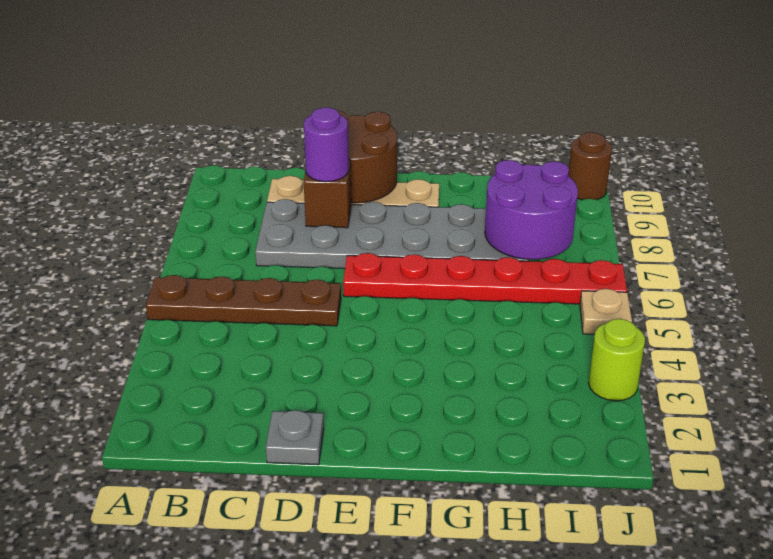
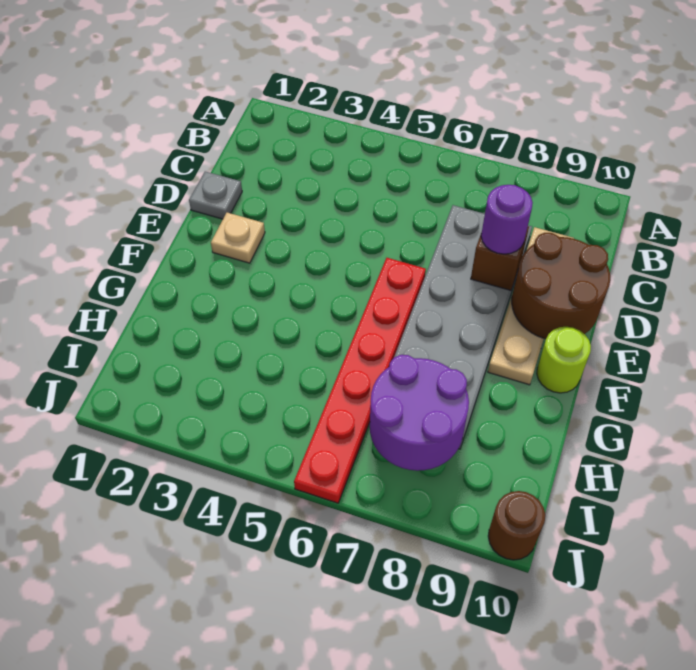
brown plate A5:D5 level 1 -> none
lime round brick J3 level 1 -> lime round brick F10 level 1
tan plate J5 level 1 -> tan plate E2 level 1

